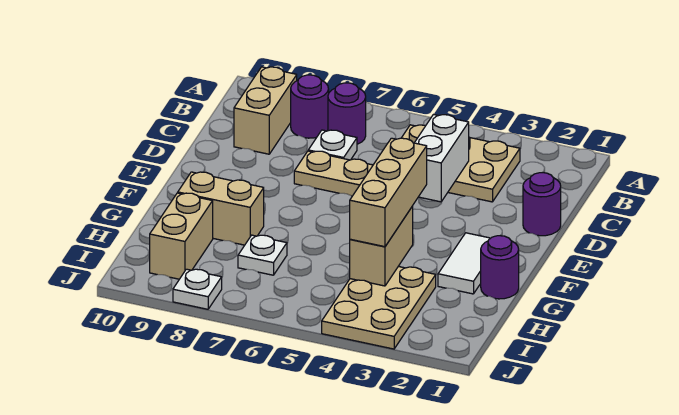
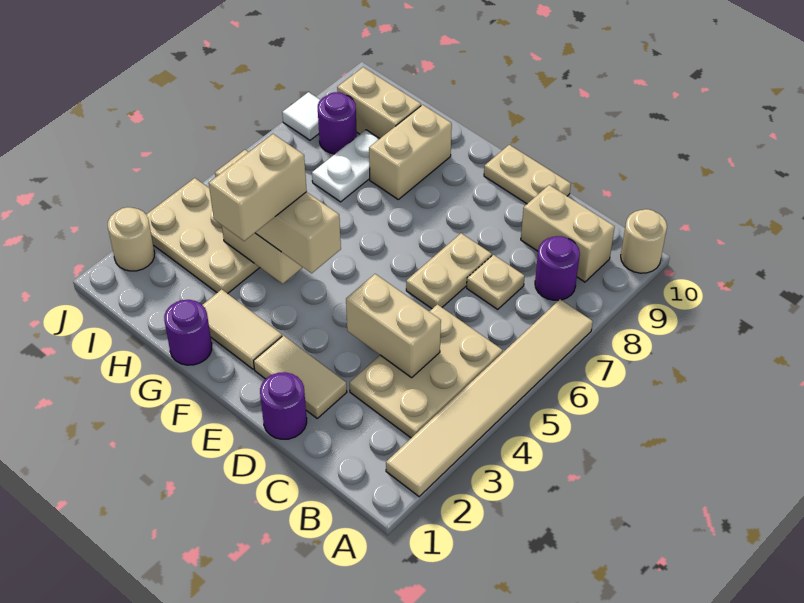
none -> tan tile A2:A7 level 1
none -> tan round brick A10 level 1
purple round brick B7 level 1 -> purple round brick I8 level 1
white brick C4:D4 level 2 -> tan brick C4:D4 level 2
white plate C7 level 1 -> tan plate C7 level 1
none -> tan tile D2:E2 level 1
none -> tan plate D10:E10 level 1
white tile F2:G2 level 1 -> tan tile F2:G2 level 1
none -> tan brick G3:G4 level 4
white plate H7 level 1 -> white plate H7:H8 level 1
none -> tan round brick J2 level 1
white plate J8 level 1 -> white tile J8 level 1

